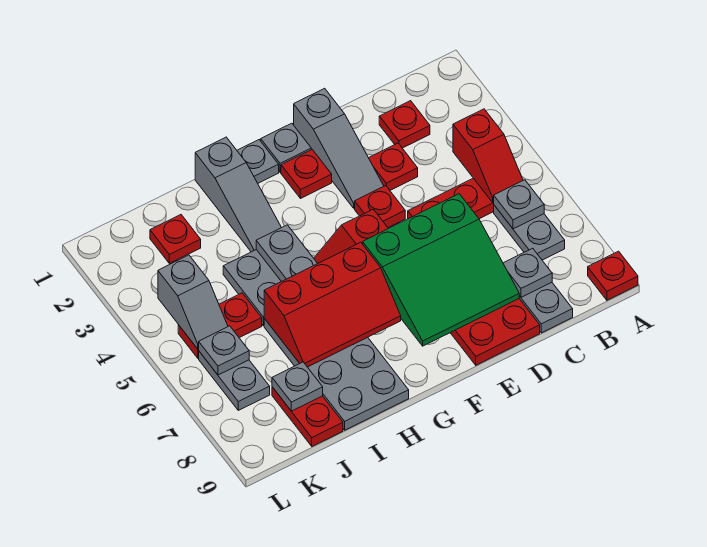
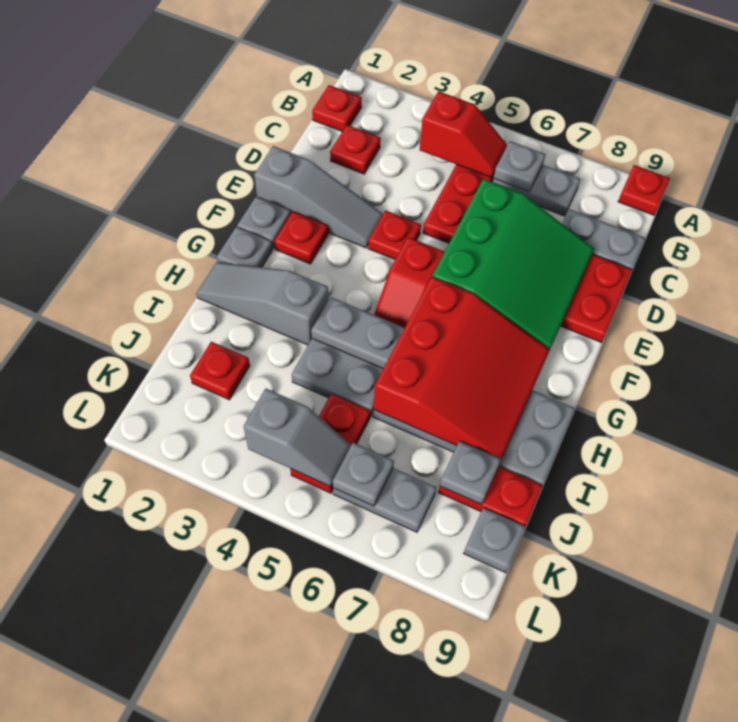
grey plate C8 level 2 -> grey plate K9 level 1
red plate D3 level 1 -> red plate B1 level 1
red slope G6:I7 level 2 top 6 -> red slope G6:I8 level 2 top 6
grey slope H1:H3 level 1 top 1 -> grey slope H1:H3 level 1 top 3

